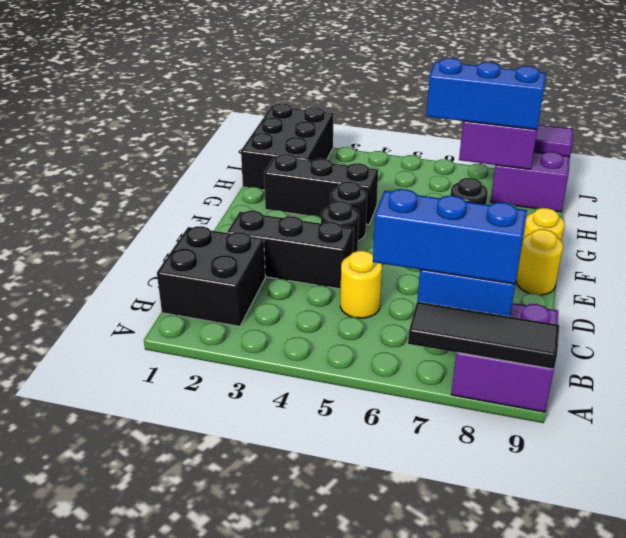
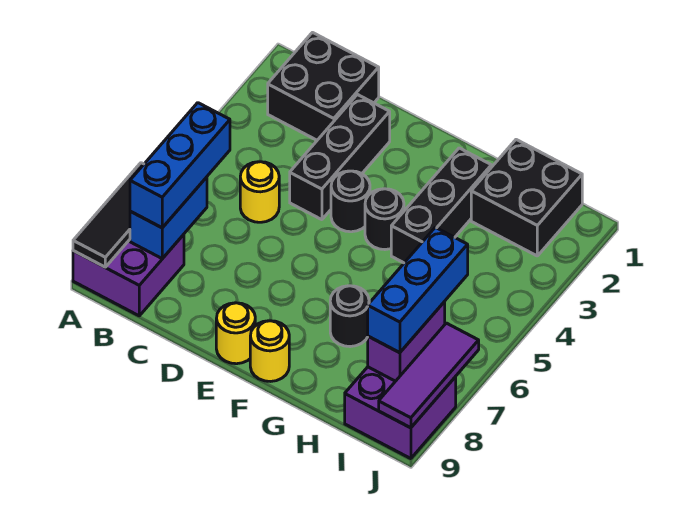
black brick H1:J2 level 1 -> black brick H1:I2 level 1

